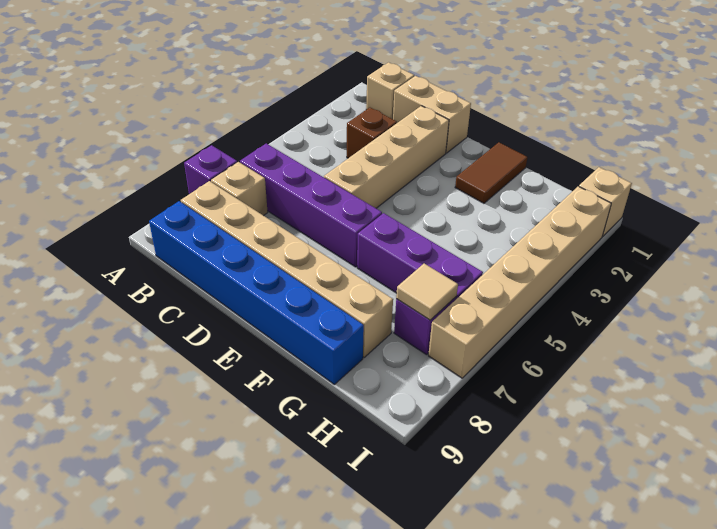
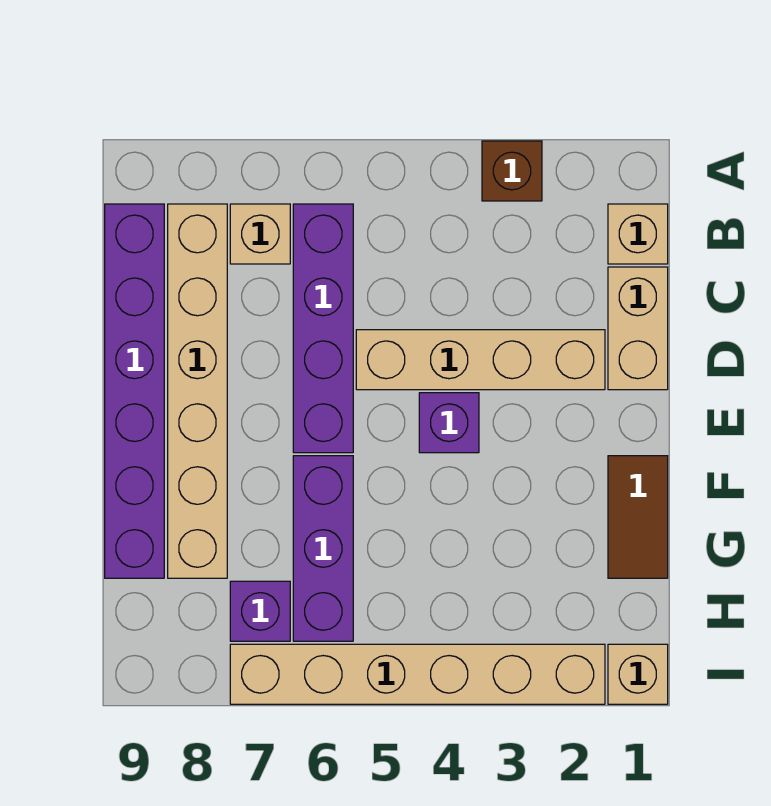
purple brick A7 level 1 -> purple brick E4 level 1
blue brick B9:G9 level 1 -> purple brick B9:G9 level 1
brown brick C3 level 1 -> brown brick A3 level 1
brown tile F1:F2 level 1 -> brown tile F1:G1 level 1
tan tile H7 level 2 -> none

